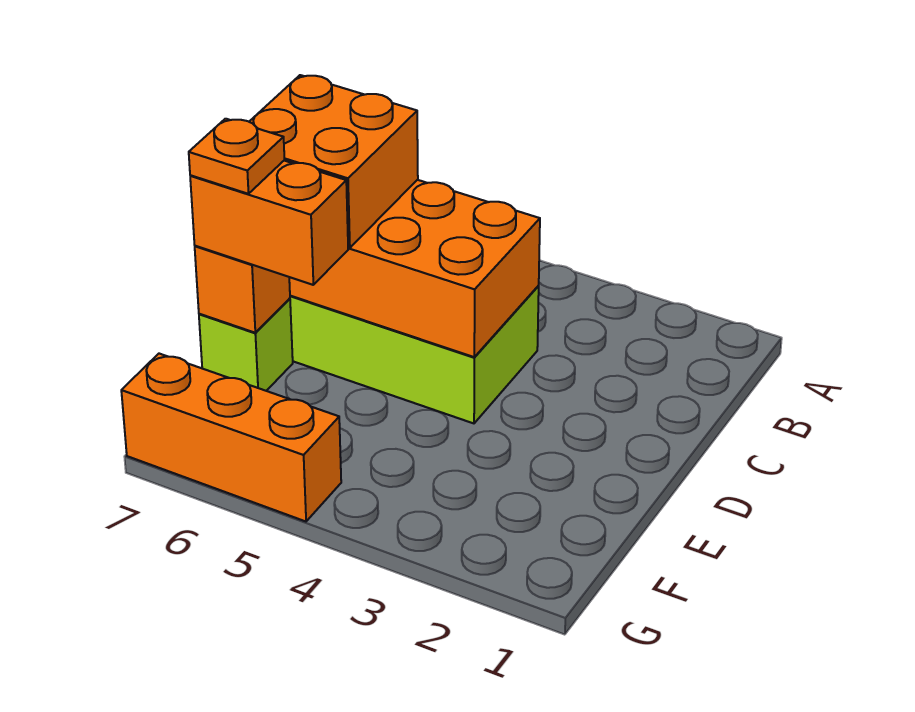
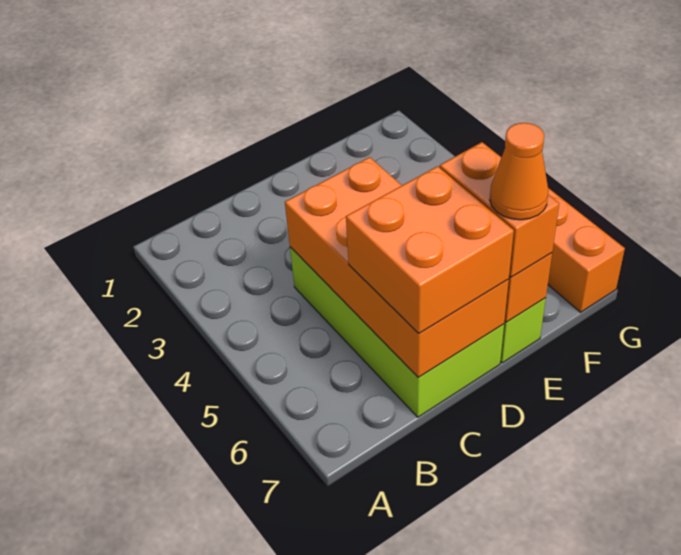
orange plate E7 level 4 -> orange cone E7 level 4

